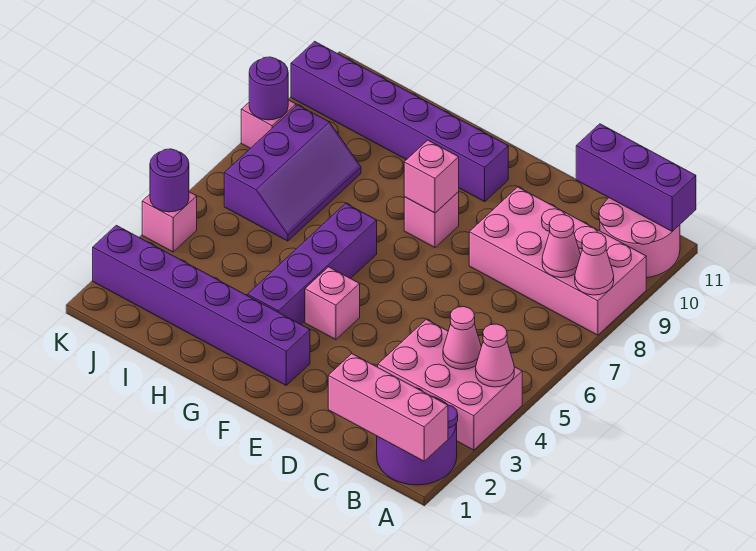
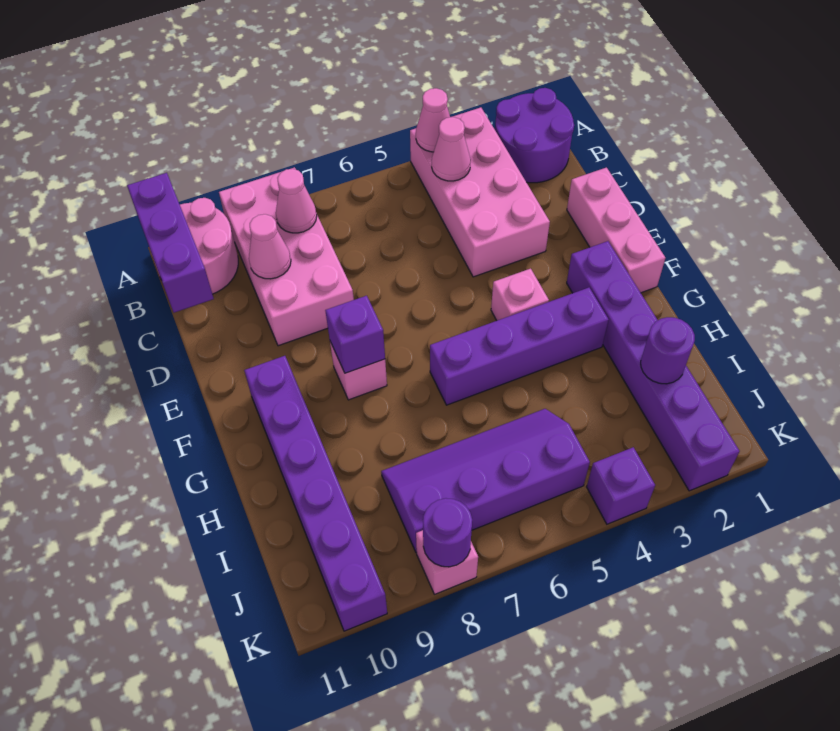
pink brick A1:C1 level 2 -> pink brick D1:F1 level 1
pink brick A3:C4 level 1 -> pink brick A3:D4 level 1
pink cone A8 level 2 -> pink cone C9 level 2
pink brick F8 level 2 -> purple brick F8 level 2
purple slope I6:J8 level 1 top J -> purple slope I5:J8 level 1 top J
pink brick K4 level 1 -> purple brick K4 level 1
purple round brick K4 level 2 -> purple round brick I2 level 2

